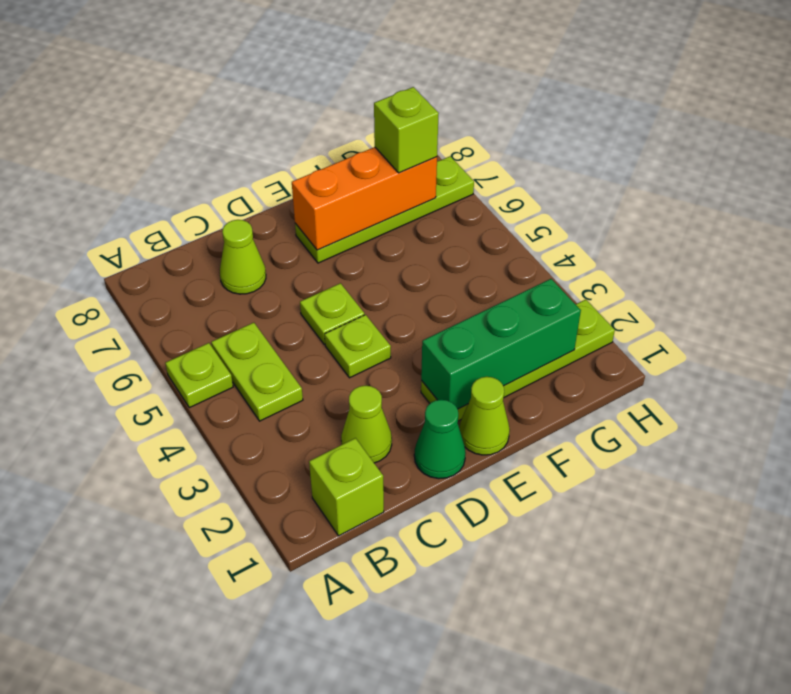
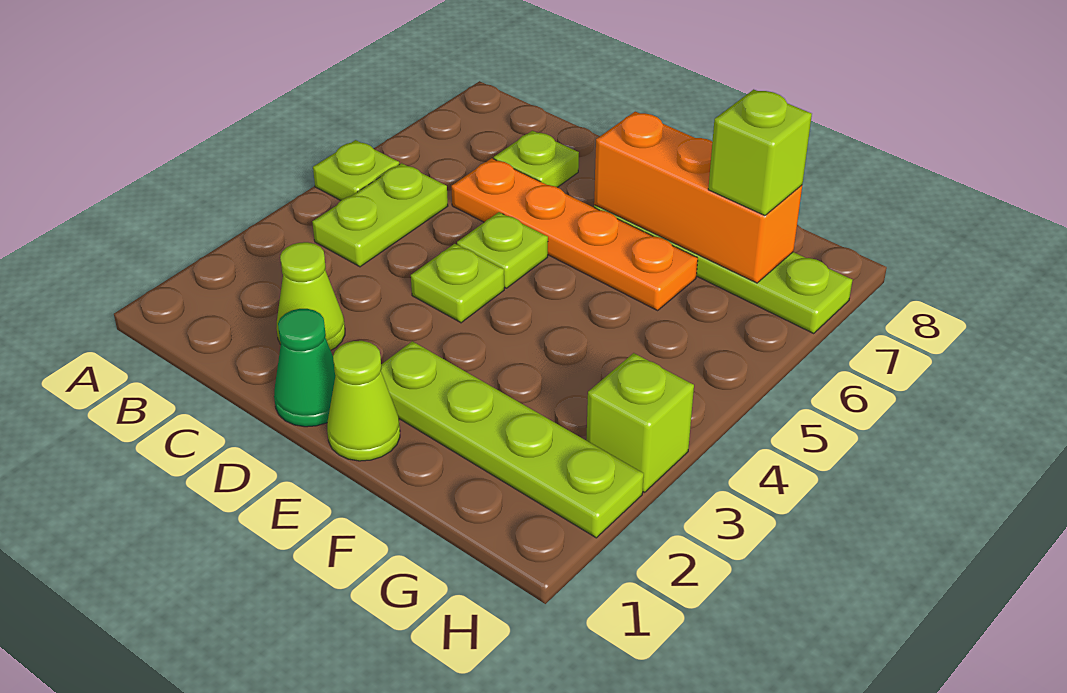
lime brick B1 level 1 -> lime brick H3 level 1
none -> orange plate C6:F6 level 1
lime cone C7 level 1 -> lime plate C7 level 1
green brick E2:G2 level 2 -> none

